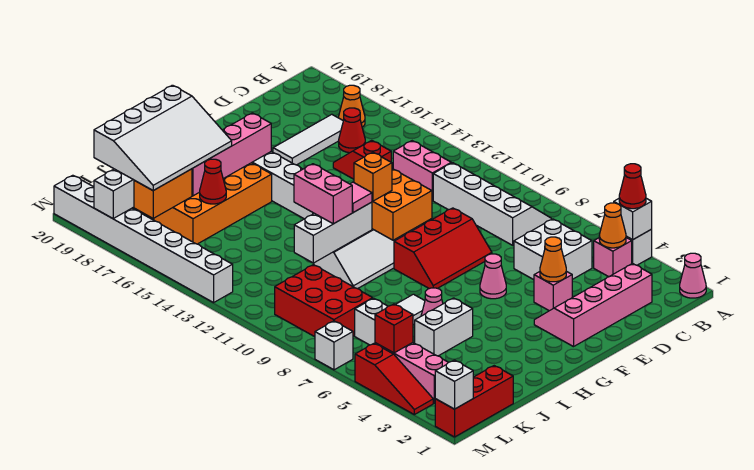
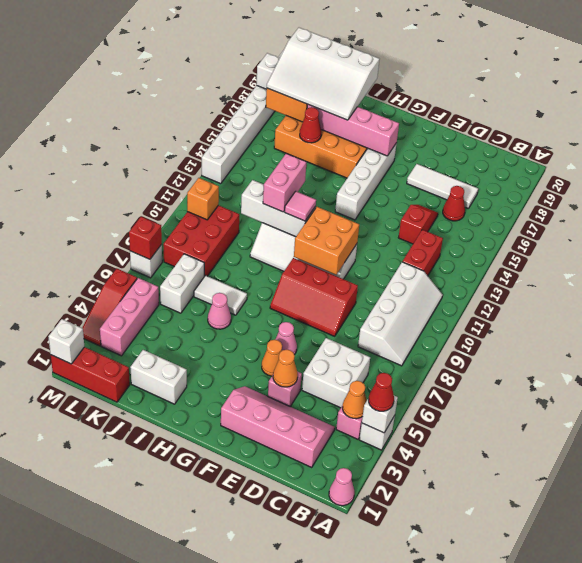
orange cone B17 level 1 -> orange cone F5 level 1
pink brick C12:C13 level 1 -> red brick C12:C13 level 1
orange brick G11 level 3 -> orange brick L10 level 2
white brick I5:J5 level 1 -> white brick I2:J2 level 1
red brick L5 level 2 -> red brick M7 level 2

